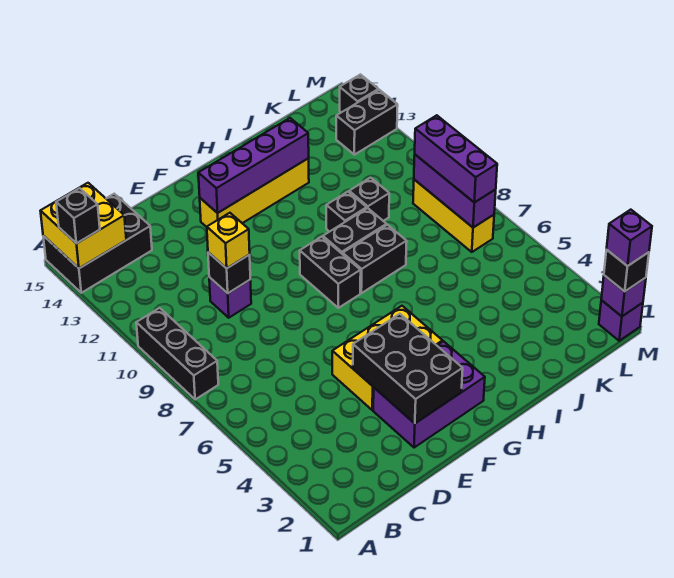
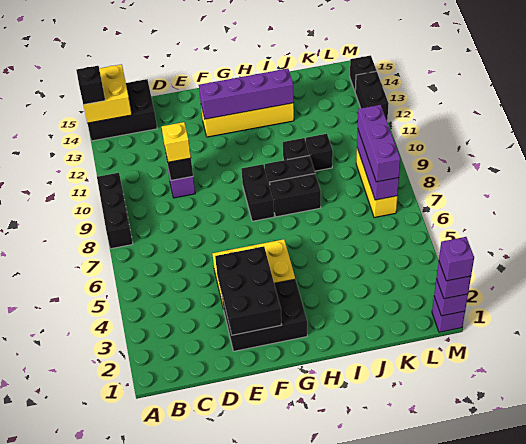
purple brick E2:G3 level 1 -> black brick E2:G3 level 1
black brick L13:M13 level 1 -> black brick M12:M13 level 1
black brick M1 level 3 -> purple brick M1 level 3

